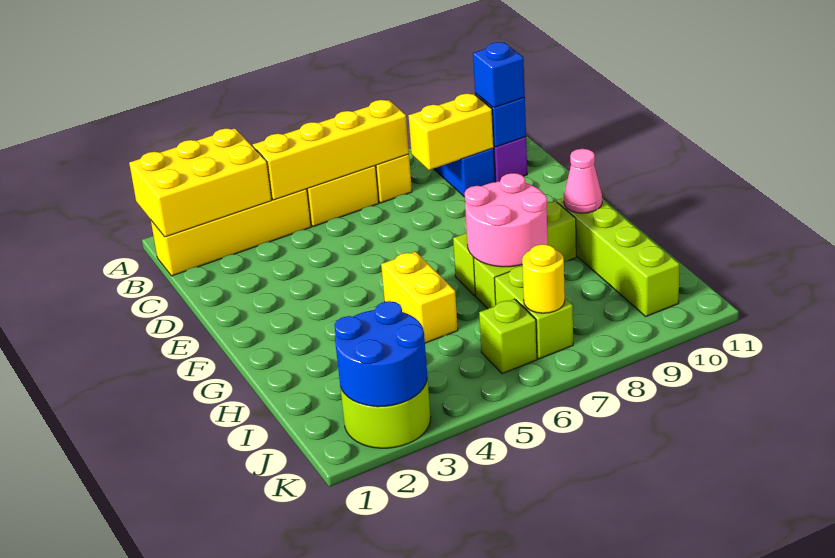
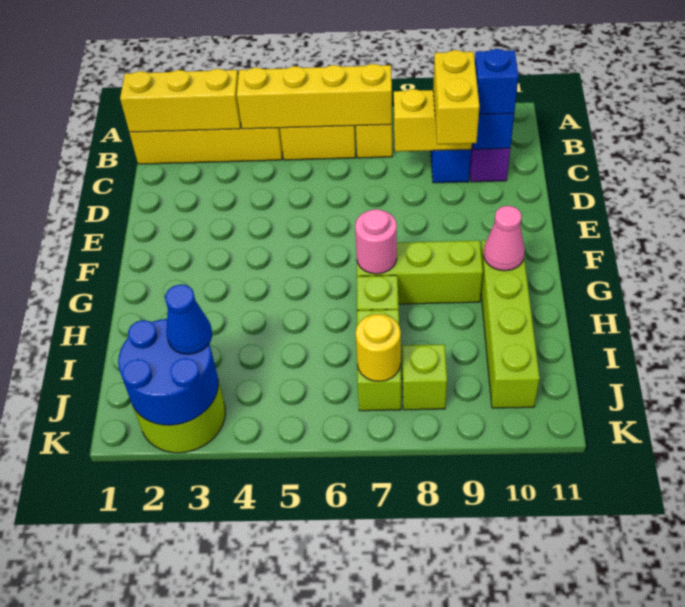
yellow brick A1:B3 level 2 -> yellow brick B1:B3 level 2
yellow brick G5:H5 level 1 -> yellow brick C9:D9 level 3
pink round brick G7:H8 level 2 -> pink round brick G7 level 2
none -> blue cone J3 level 3
lime brick J6 level 1 -> lime brick J8 level 1

